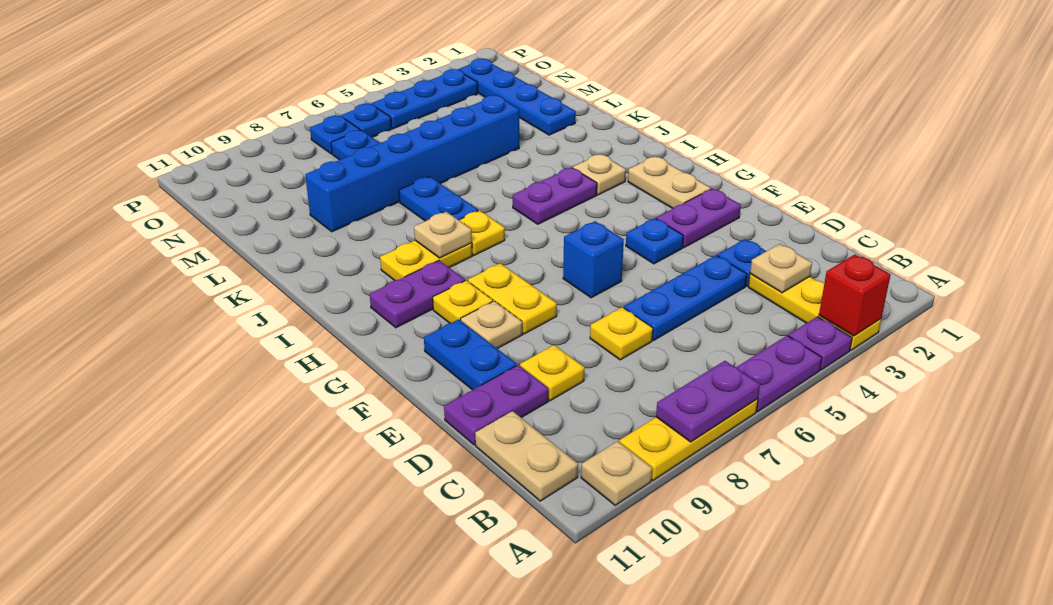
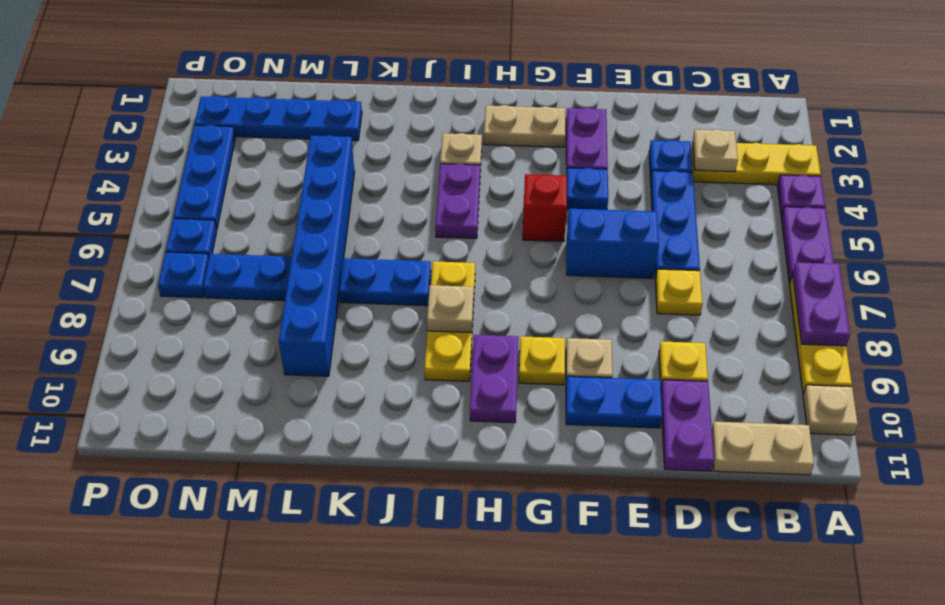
red brick A3 level 2 -> red brick G5 level 1
blue brick F6 level 1 -> blue brick E6:F6 level 1
yellow plate F8:G8 level 1 -> none

